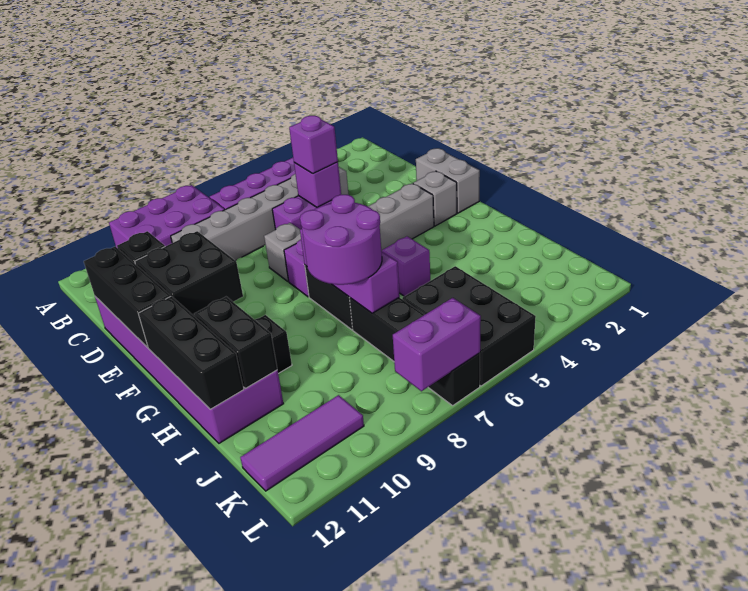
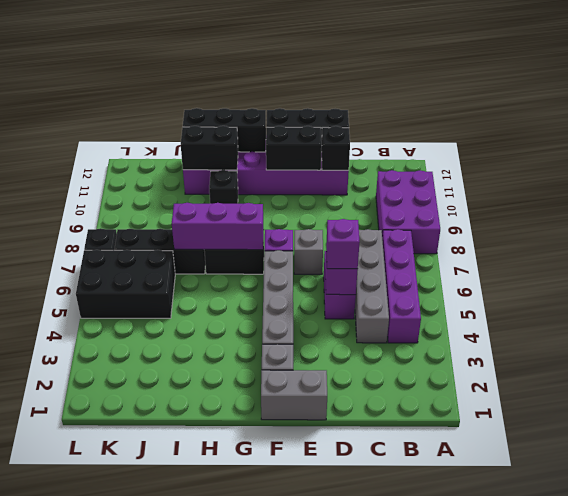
grey brick C4:C9 level 1 -> grey brick C4:C7 level 1
black brick E10:F11 level 2 -> black brick E11:F11 level 2
purple brick H5 level 1 -> none
purple round brick H7:I8 level 3 -> none
purple tile K10:K12 level 1 -> none
purple brick L7:L8 level 2 -> none

